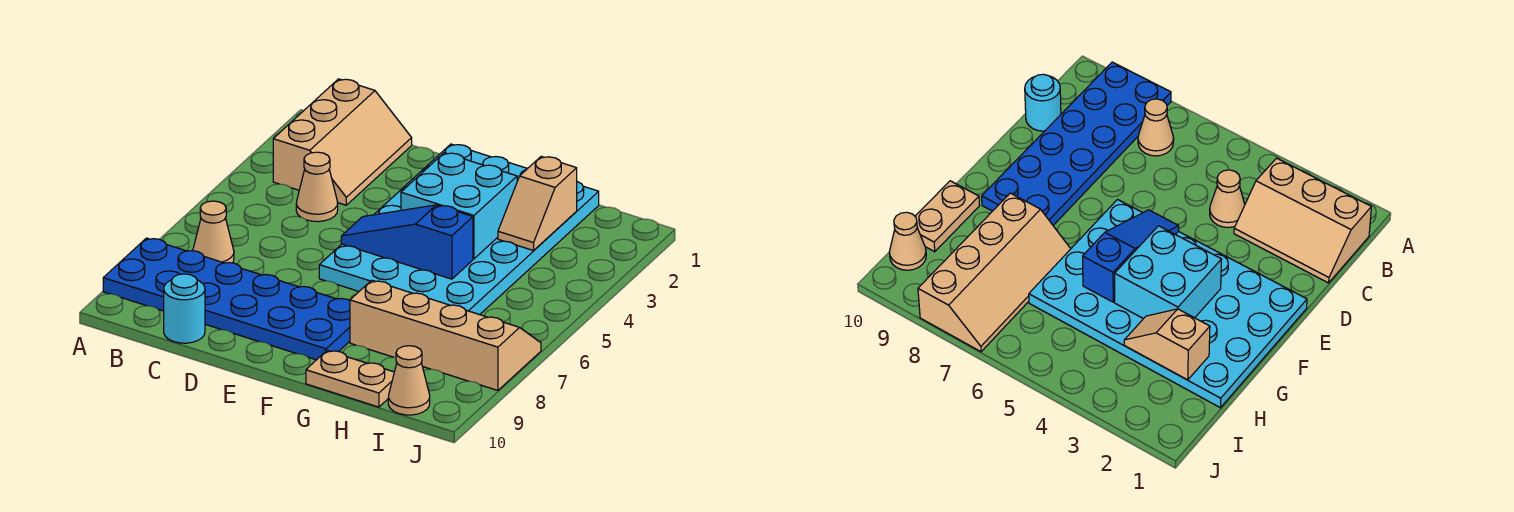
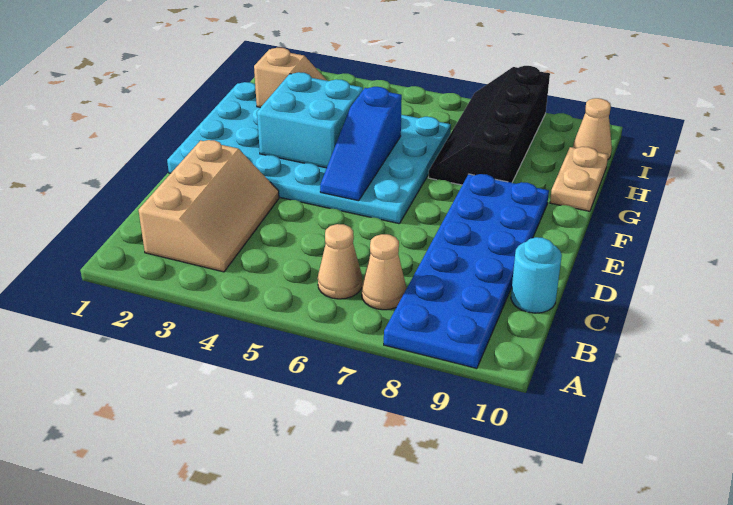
tan slope B1:C3 level 1 top B -> tan slope B2:D3 level 1 top 2
tan cone C4 level 1 -> tan cone B6 level 1
tan slope G7:J8 level 1 top 8 -> black slope G7:J8 level 1 top 8

